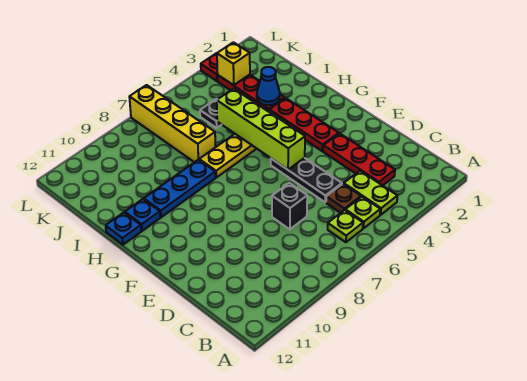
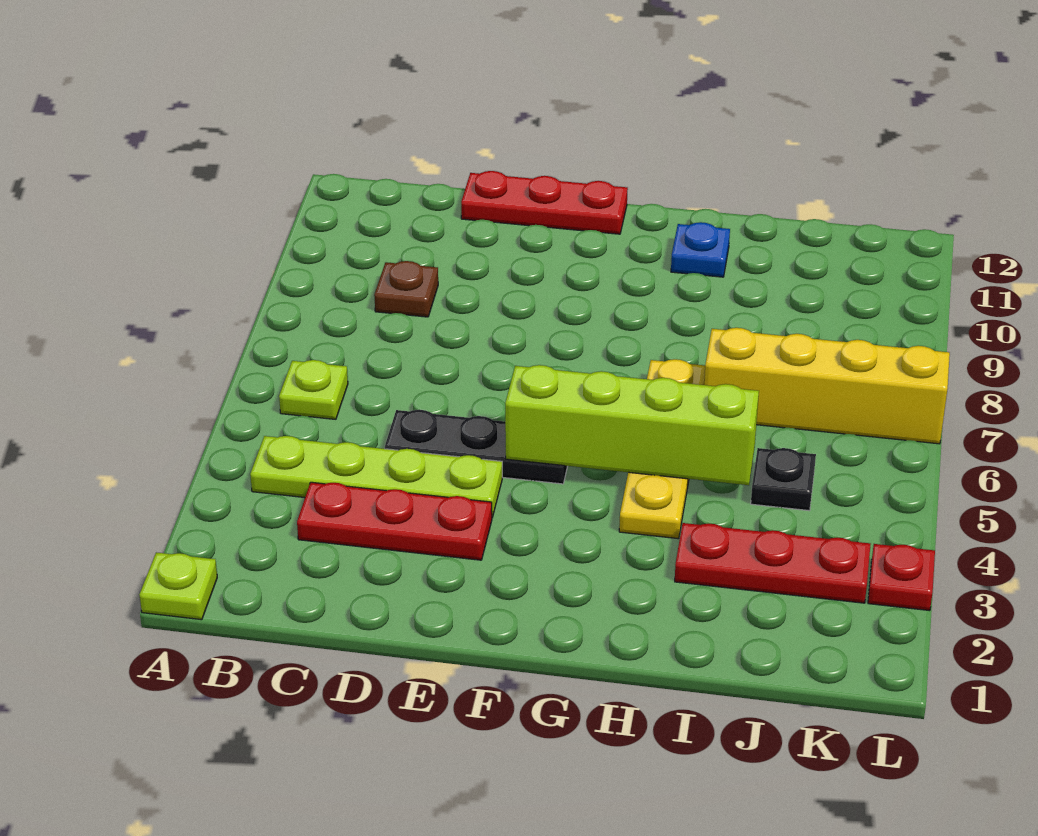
lime plate B4:C4 level 1 -> lime plate B4:E4 level 1
lime plate B5 level 1 -> lime plate A1 level 1
brown plate C5 level 1 -> brown plate C9 level 1
black brick D7 level 1 -> none
red plate F3:H3 level 1 -> red plate D12:F12 level 1
blue plate H8:H10 level 1 -> none
blue plate H12 level 1 -> none
blue cone I3 level 2 -> none
yellow brick K3 level 2 -> none

